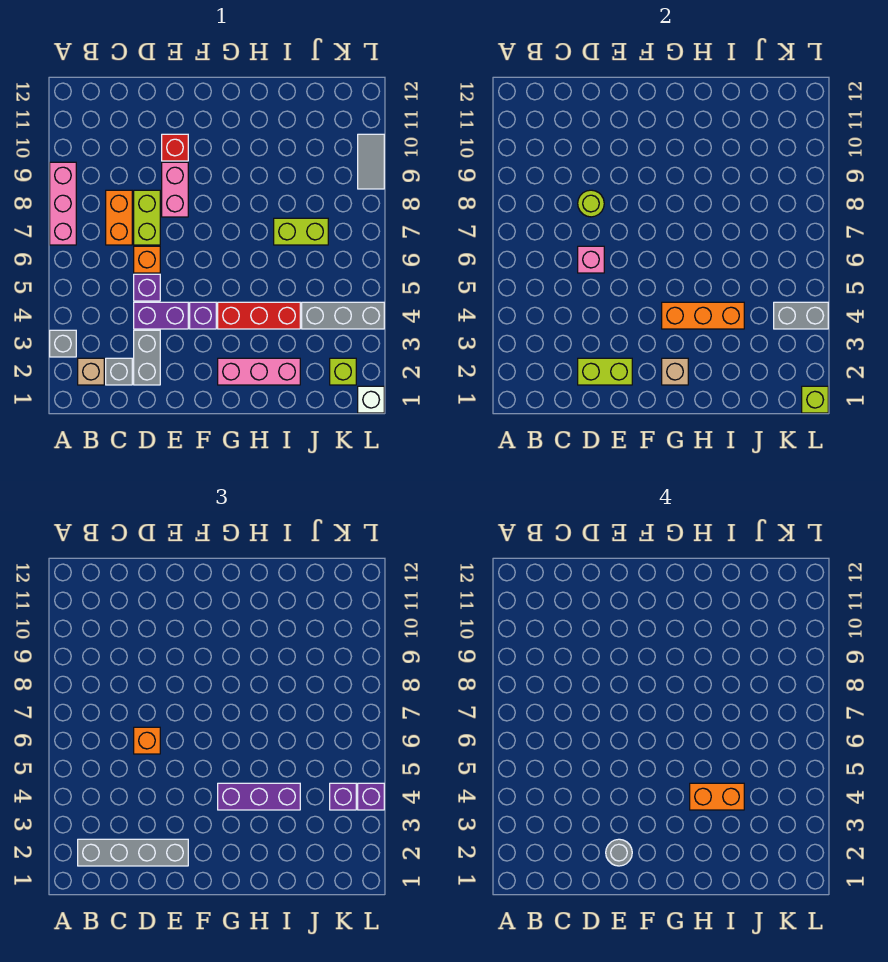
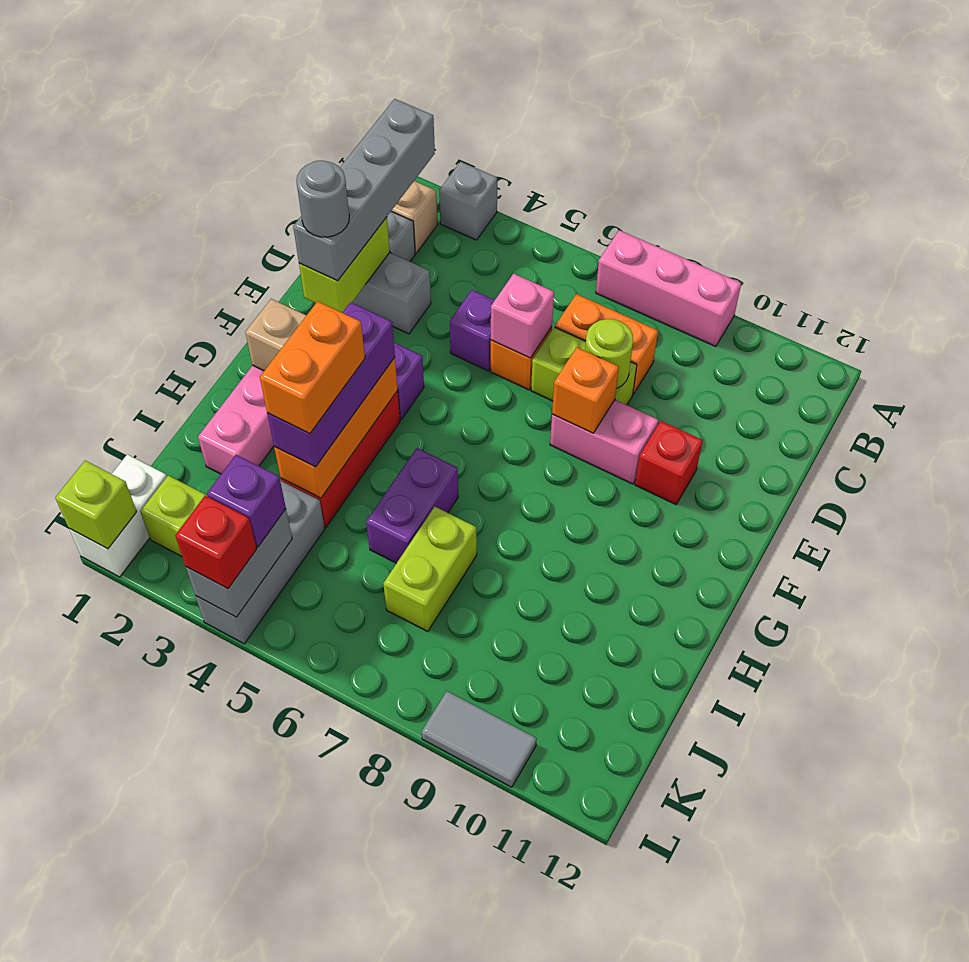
purple brick D4:E4 level 1 -> purple brick H6:I6 level 1
orange brick D6 level 3 -> orange brick E8 level 2
white brick L1 level 1 -> white brick K1:L1 level 1
purple brick L4 level 3 -> red brick L4 level 3

